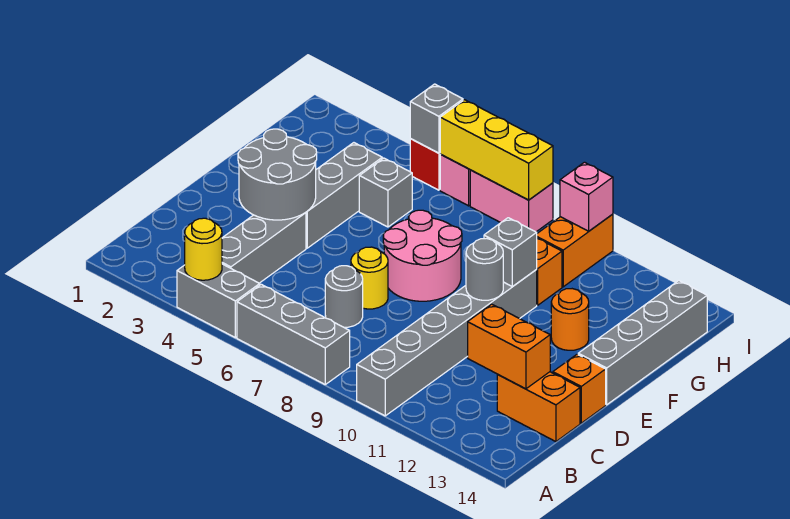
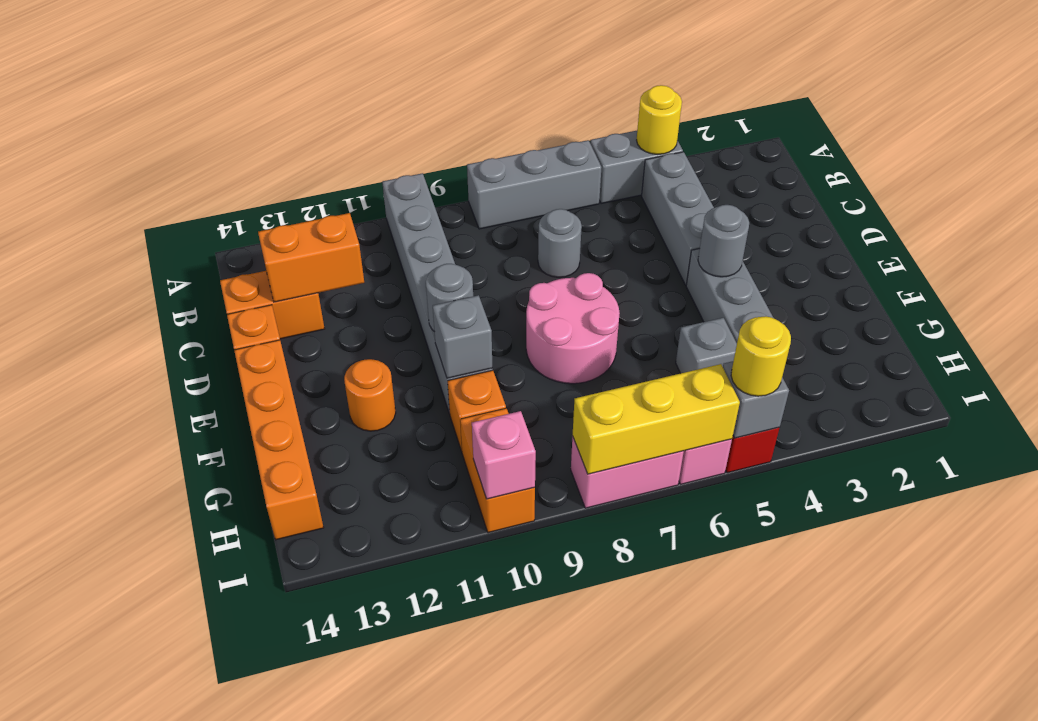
grey round brick D3:E4 level 2 -> grey round brick E4 level 2
yellow round brick D7 level 1 -> yellow round brick I5 level 3
grey brick E14:H14 level 1 -> orange brick E14:H14 level 1

